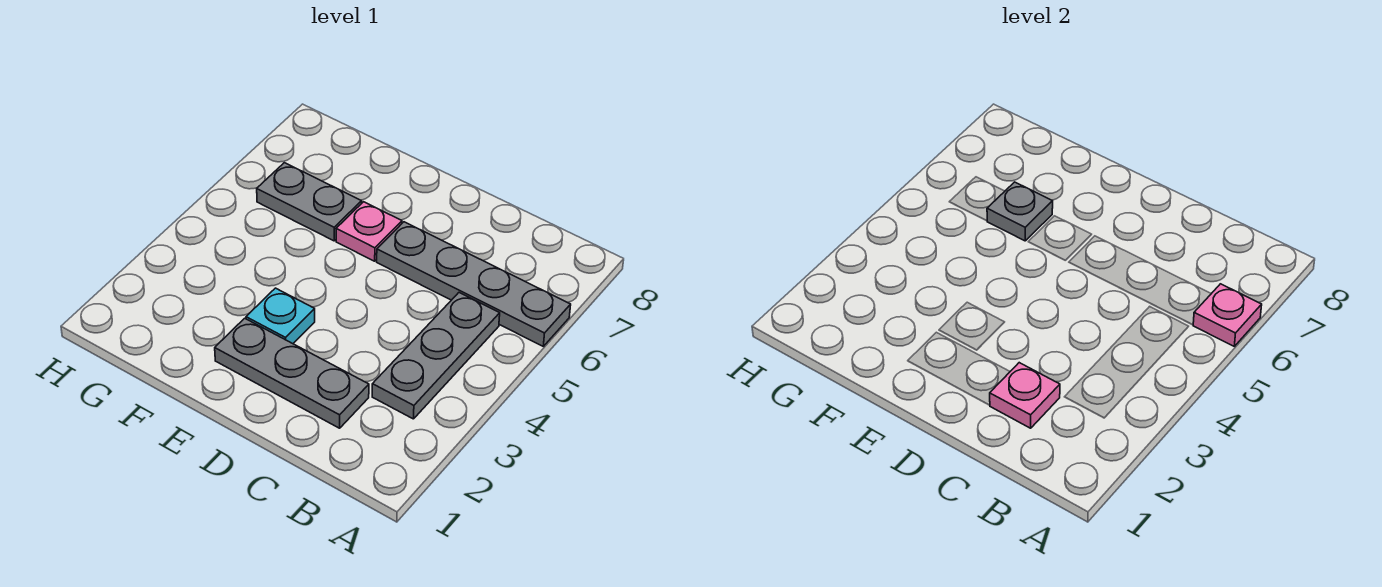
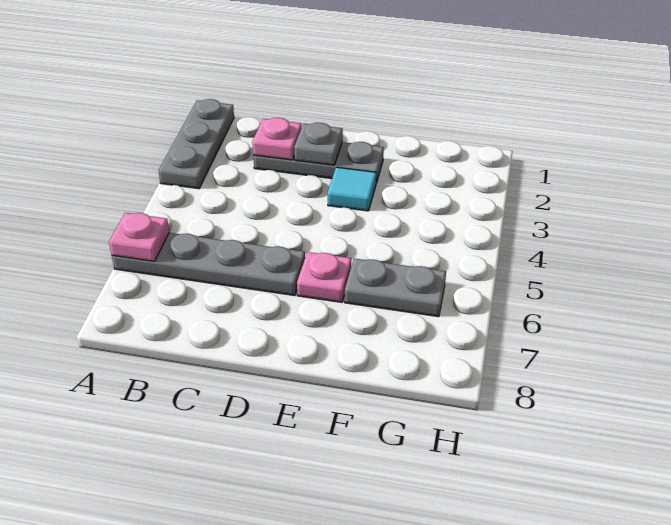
grey plate B3:B5 level 1 -> grey plate A1:A3 level 1
cyan plate E3 level 1 -> cyan tile E3 level 1
grey plate F6 level 2 -> grey plate D2 level 2

